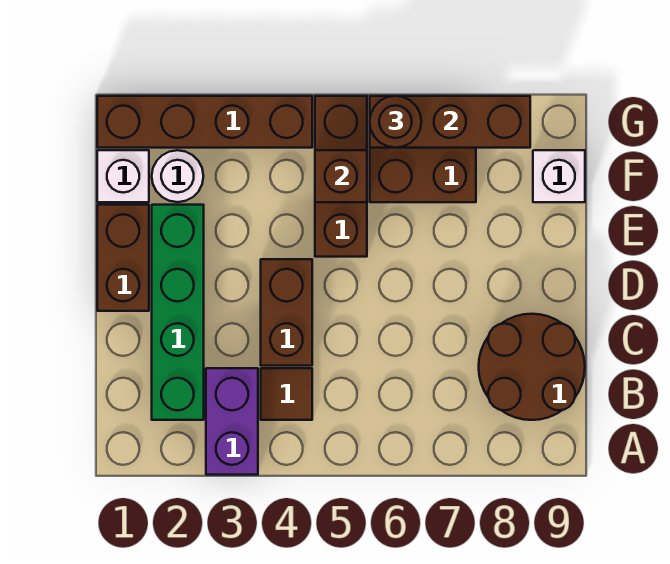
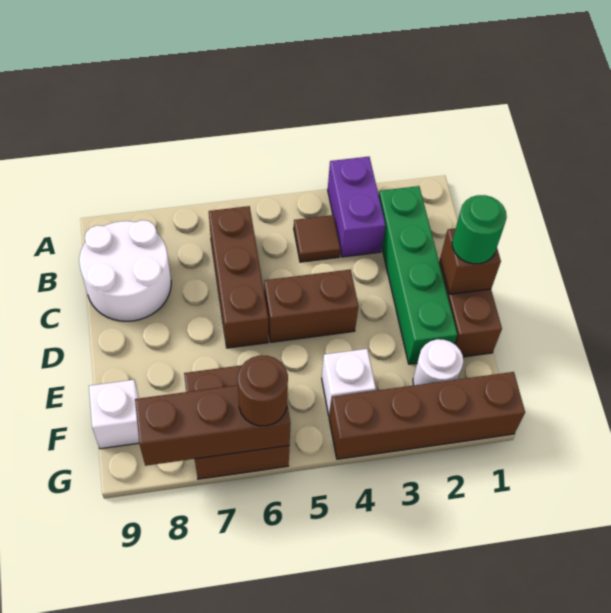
brown round brick B8:C9 level 1 -> white round brick B8:C9 level 1
brown brick C4:D4 level 1 -> brown brick D4:D5 level 1
none -> green round brick D1 level 3
brown brick E5:G5 level 1 -> brown brick B6:D6 level 1
white brick F1 level 1 -> white brick F4 level 1
brown brick F5 level 2 -> brown brick D1 level 2

